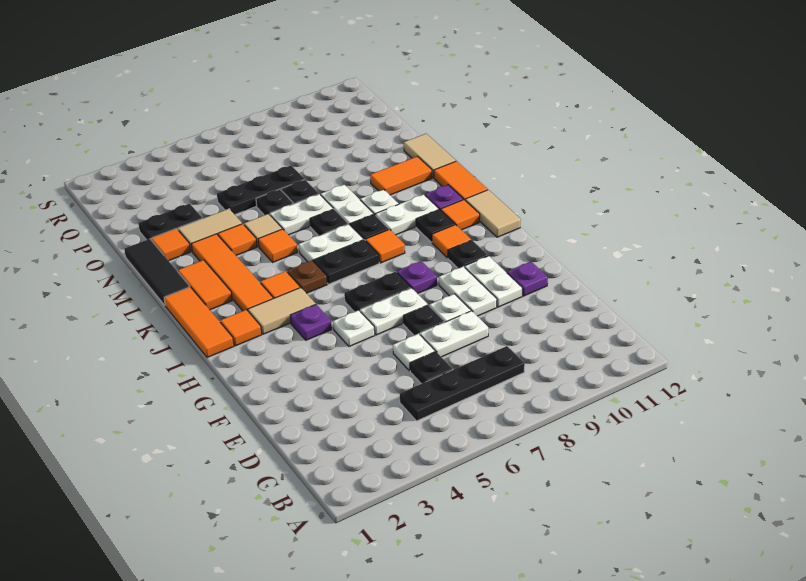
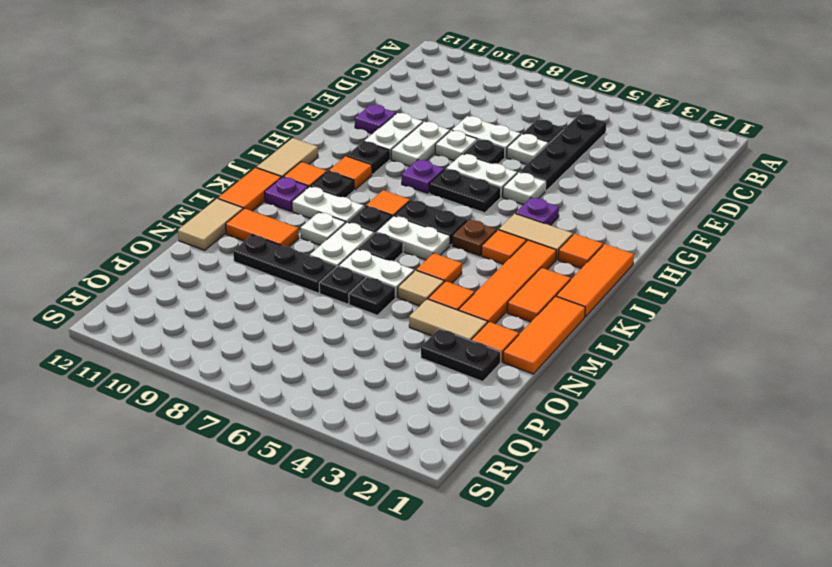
black plate C5:C8 level 1 -> black plate C5:F5 level 1
black tile L1:N1 level 1 -> orange tile L1:N1 level 1
black plate O5:O7 level 1 -> black plate N8:N10 level 1

